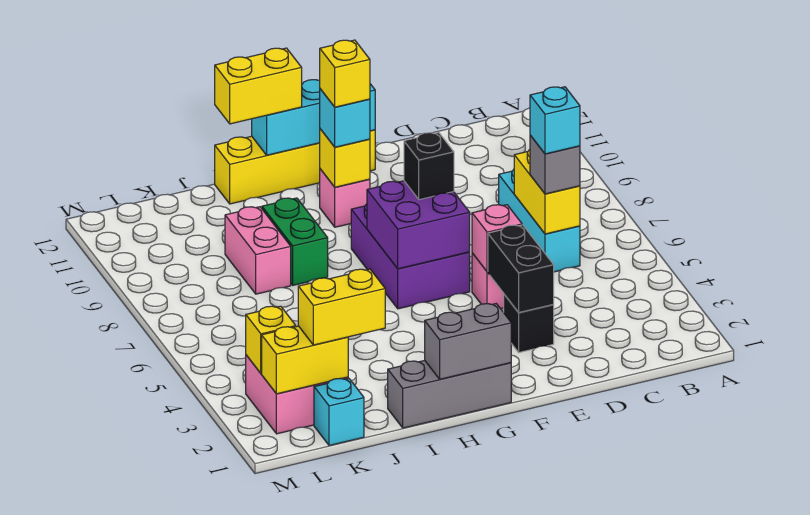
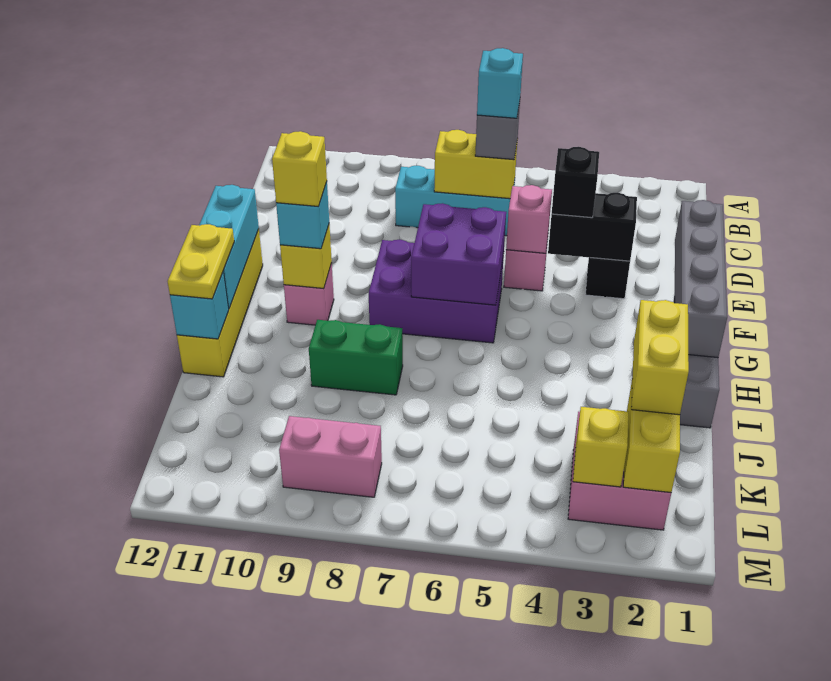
black brick F7 level 3 -> black brick E4 level 3
grey brick G1:H1 level 2 -> grey brick E1:H1 level 2
yellow brick H12:I12 level 3 -> yellow plate H12:I12 level 3
pink brick J8:J9 level 1 -> pink brick L8:L9 level 1
cyan brick K1 level 1 -> cyan brick I12 level 2

